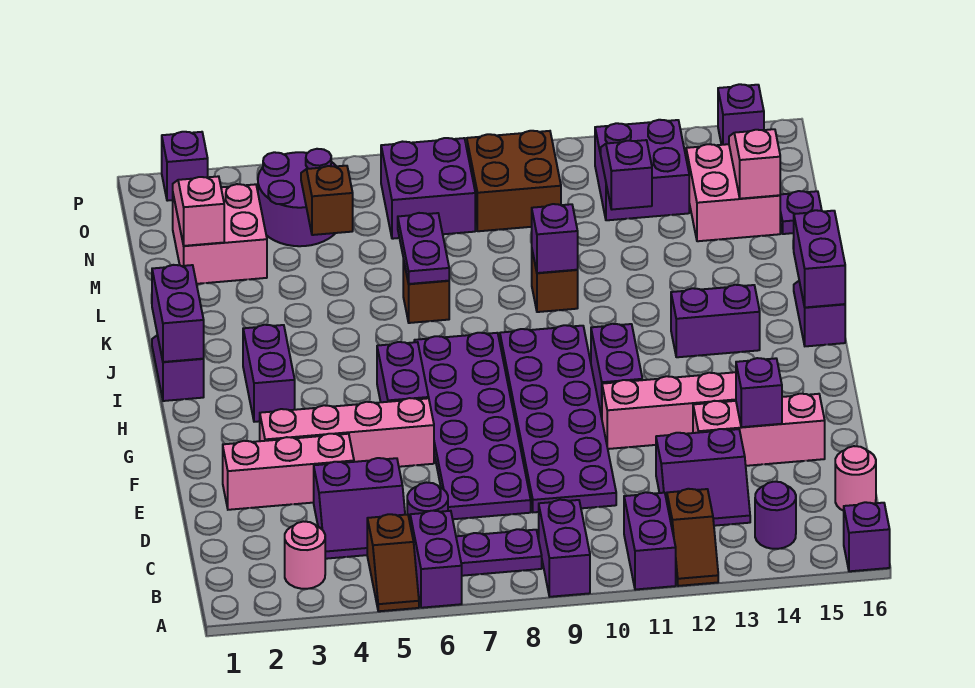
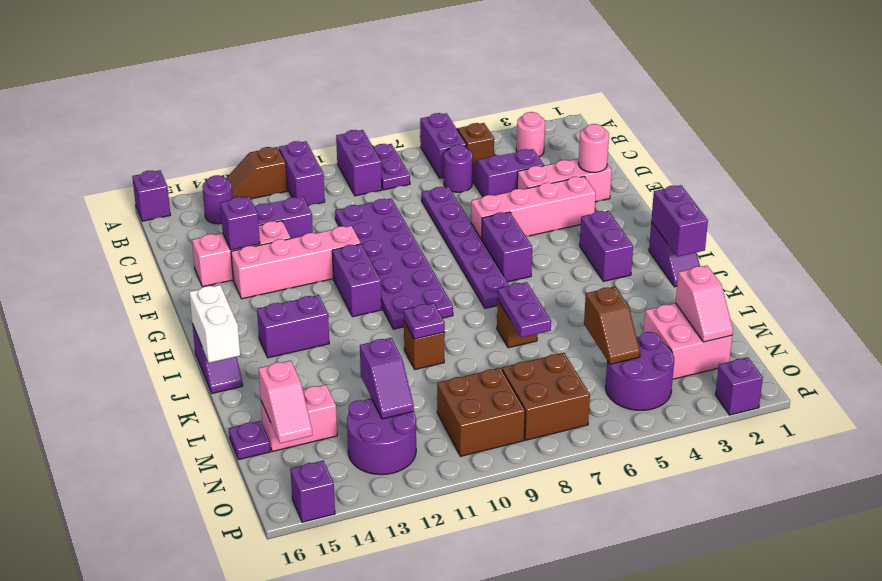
brown slope A12:B12 level 1 top B -> brown slope A12:A13 level 1 top 12
purple plate B7:B8 level 1 -> purple plate A8:B8 level 1
pink round brick C16 level 1 -> pink round brick E2 level 2
purple plate D7:I8 level 1 -> purple plate D7:I7 level 1
purple brick I16:J16 level 2 -> white brick I16:J16 level 2
purple brick K10 level 2 -> purple plate K10 level 2
pink brick M14:N15 level 1 -> pink brick M14:M15 level 1
purple brick N7:O8 level 1 -> brown brick N7:O8 level 1
purple brick N12:O13 level 1 -> purple round brick N12:O13 level 1

